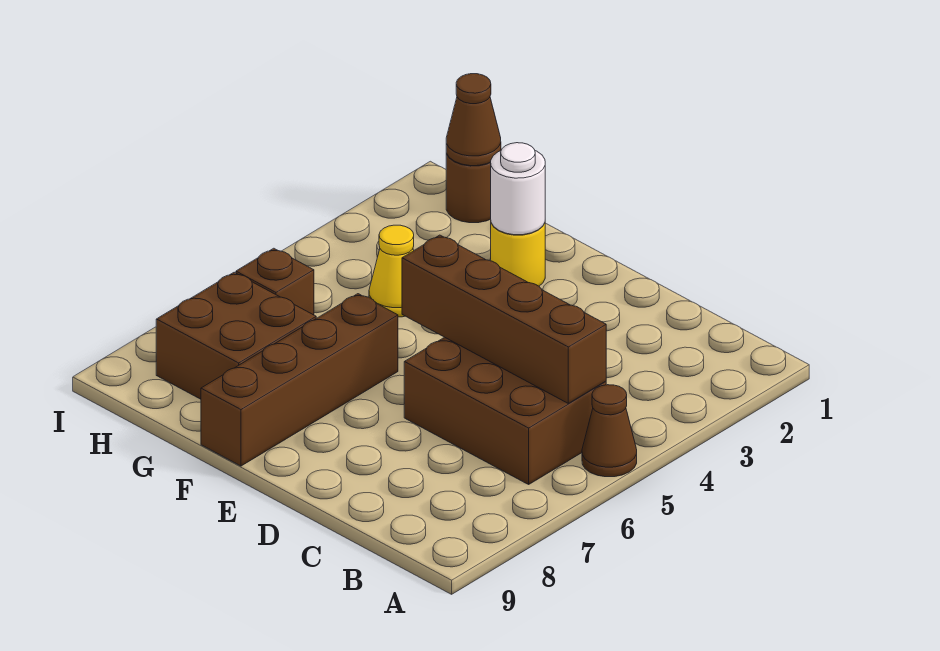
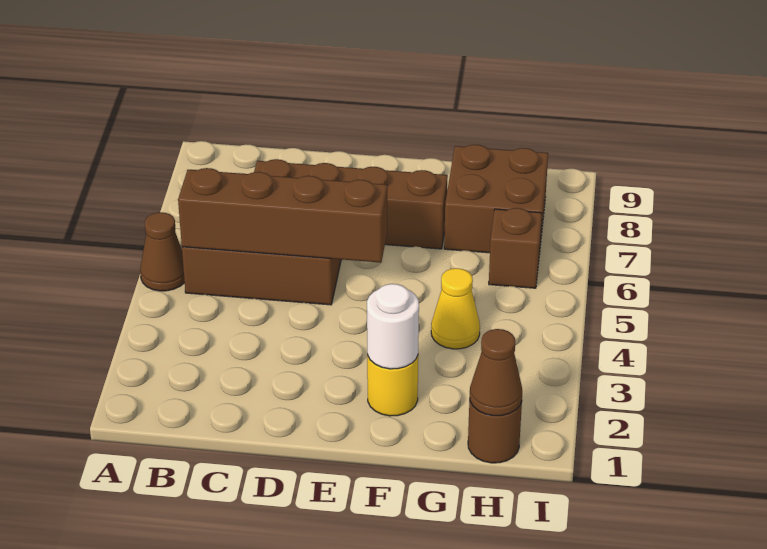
brown brick F6:F9 level 1 -> brown brick C7:F7 level 1

